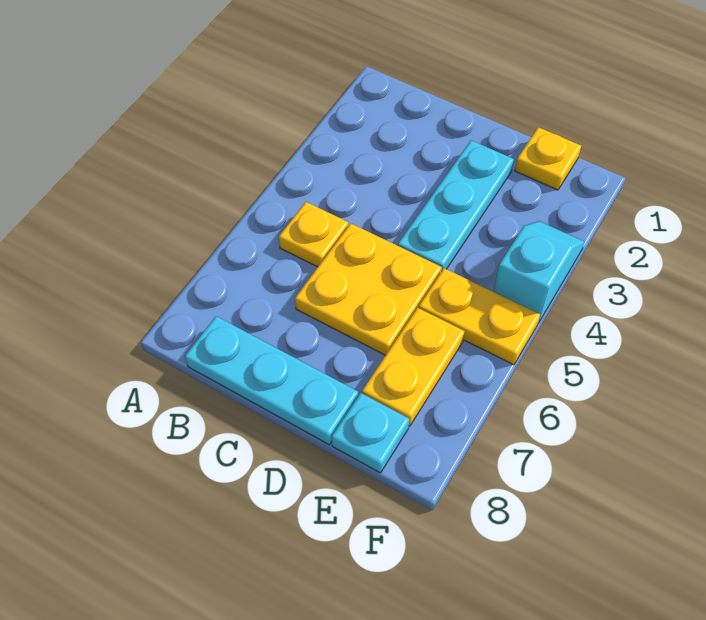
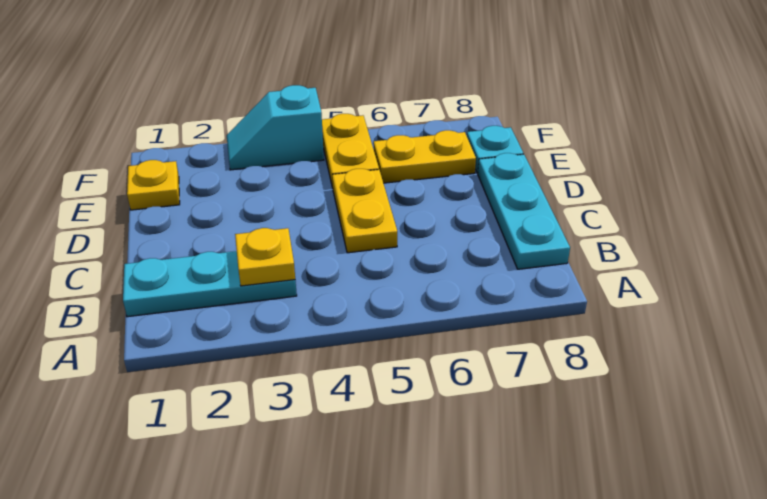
yellow plate B5 level 1 -> yellow plate B3 level 2
yellow plate C5:D6 level 1 -> yellow plate C5:D5 level 1
cyan plate D2:D4 level 1 -> cyan plate B1:B3 level 1

